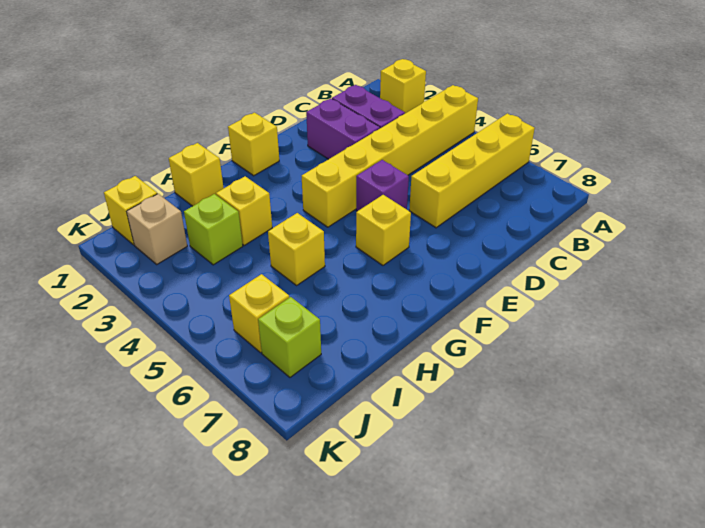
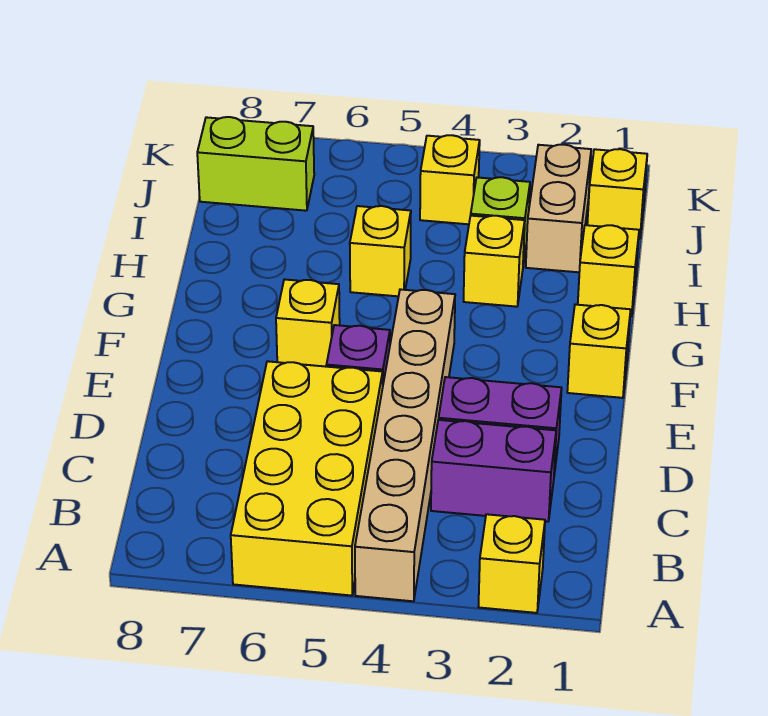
yellow brick A4:F4 level 1 -> tan brick A4:F4 level 1
yellow brick A6:D6 level 1 -> yellow brick A5:D6 level 1
tan brick J2 level 1 -> tan brick I2:J2 level 1
yellow brick J6 level 1 -> yellow brick J4 level 1
lime brick J7 level 1 -> lime brick J7:J8 level 1

